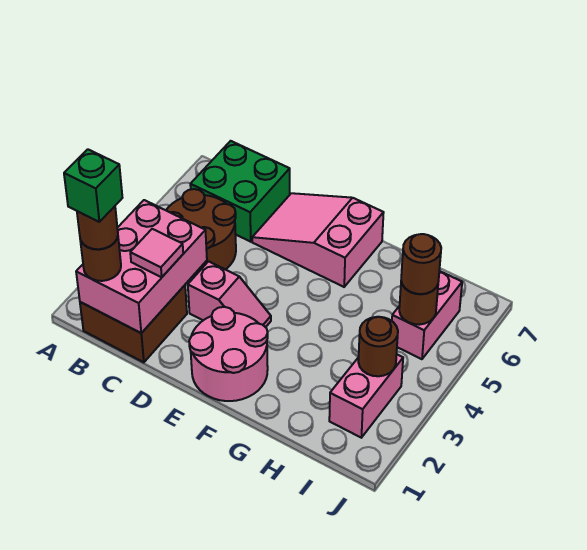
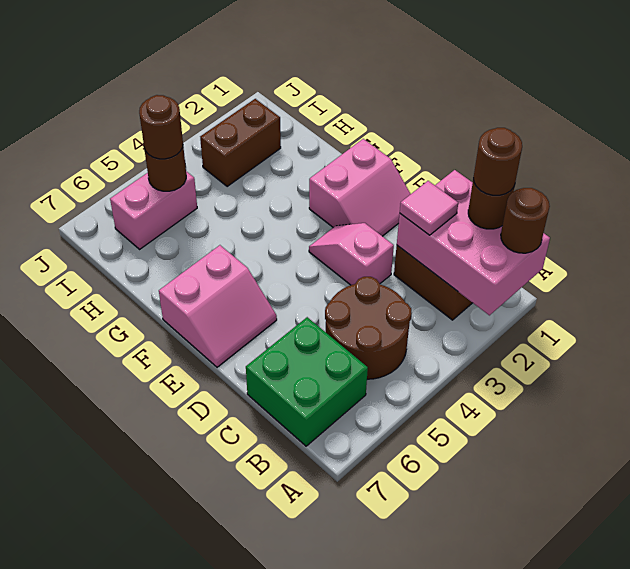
pink brick B1:C3 level 2 -> pink brick A1:C2 level 2
green brick B1 level 5 -> none
pink slope D6:F7 level 1 top F -> pink slope E6:F7 level 1 top F
pink round brick E1:F2 level 1 -> pink slope E1:F2 level 1 top F
pink brick I2:I3 level 1 -> brown brick I2:I3 level 1
brown round brick I3 level 2 -> brown round brick A1 level 3

